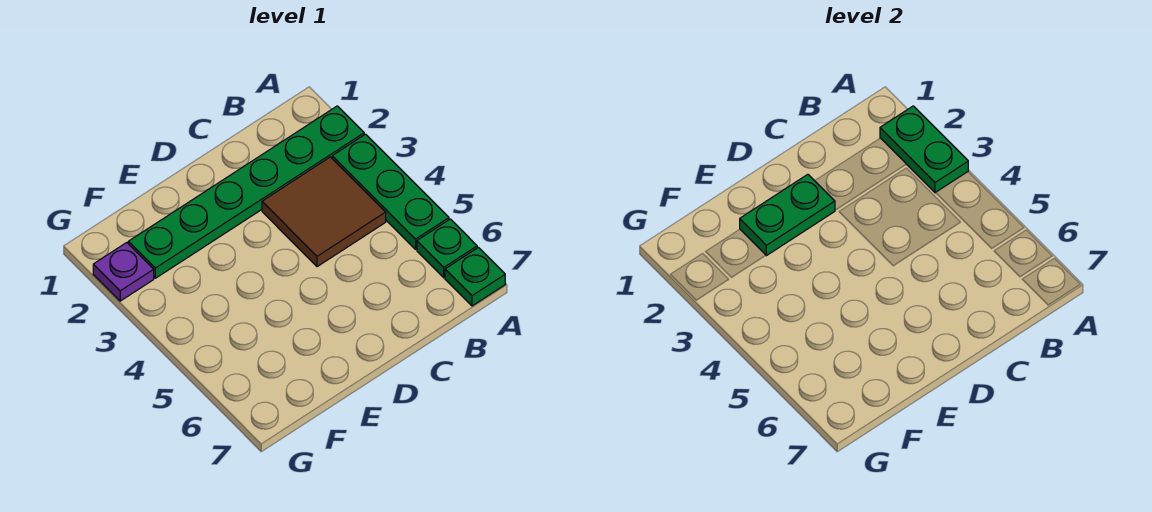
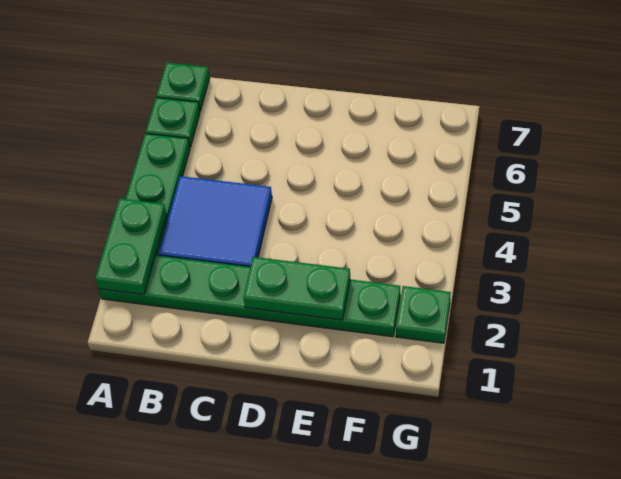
brown tile B3:C4 level 1 -> blue tile B3:C4 level 1
purple plate G2 level 1 -> green plate G2 level 1

